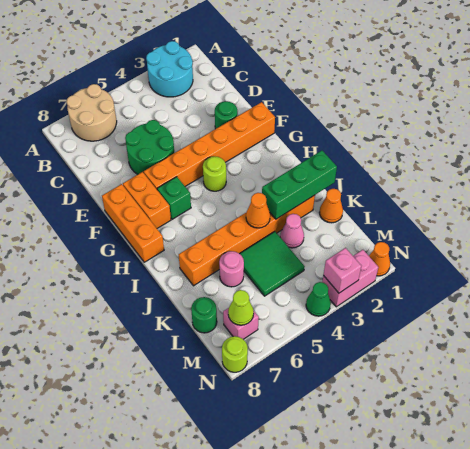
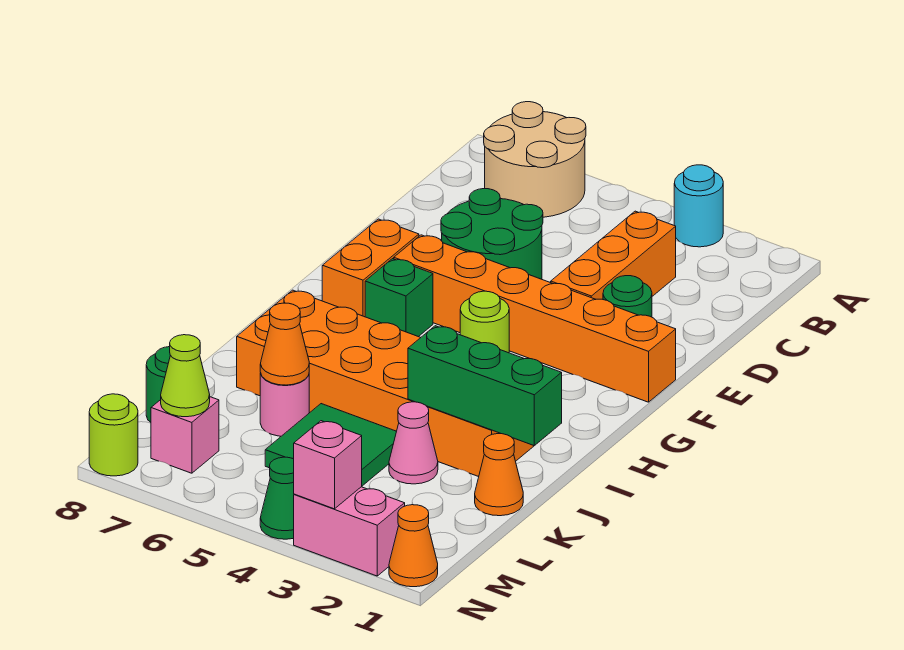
cyan round brick A2:B3 level 1 -> cyan round brick A3 level 1
orange brick F8:H8 level 1 -> orange brick C3:E3 level 1
orange brick J2:J7 level 1 -> orange brick I2:J7 level 1
orange cone J4 level 2 -> orange cone K6 level 2

